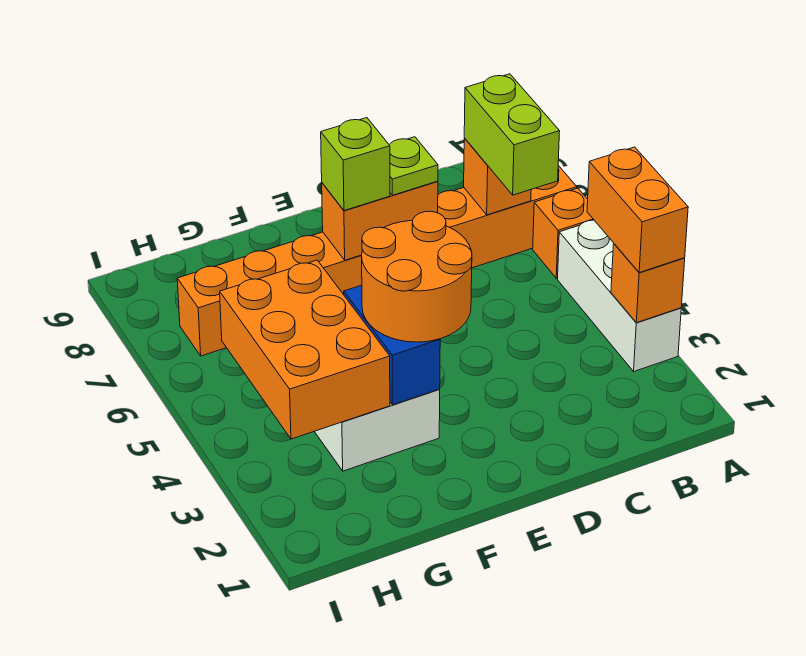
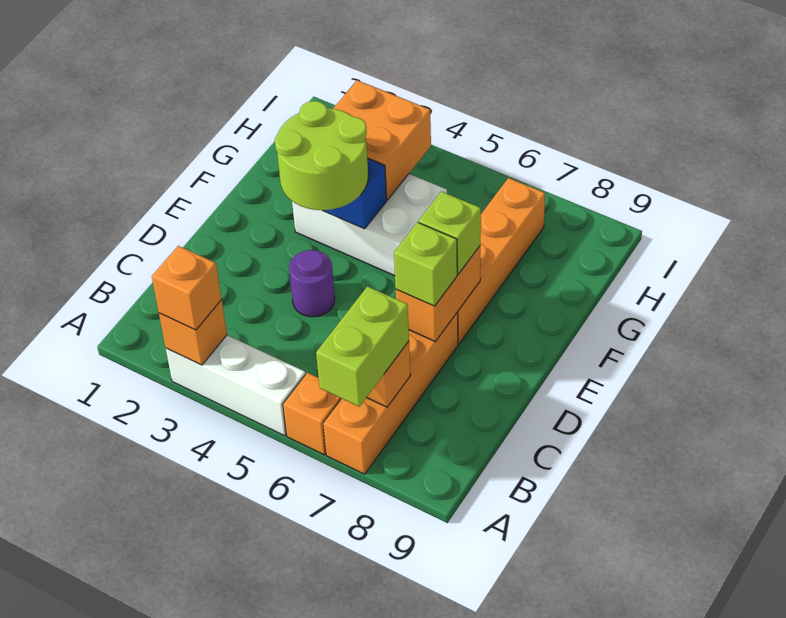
orange brick A3:A4 level 3 -> orange brick A3 level 3
lime brick B6:B7 level 3 -> lime brick A7:B7 level 3
none -> purple round brick D4 level 1
lime plate D7 level 3 -> lime brick D7 level 3
orange round brick E3:F4 level 3 -> lime round brick E3:F4 level 3
orange brick G3:H5 level 2 -> orange brick G3:H4 level 2

